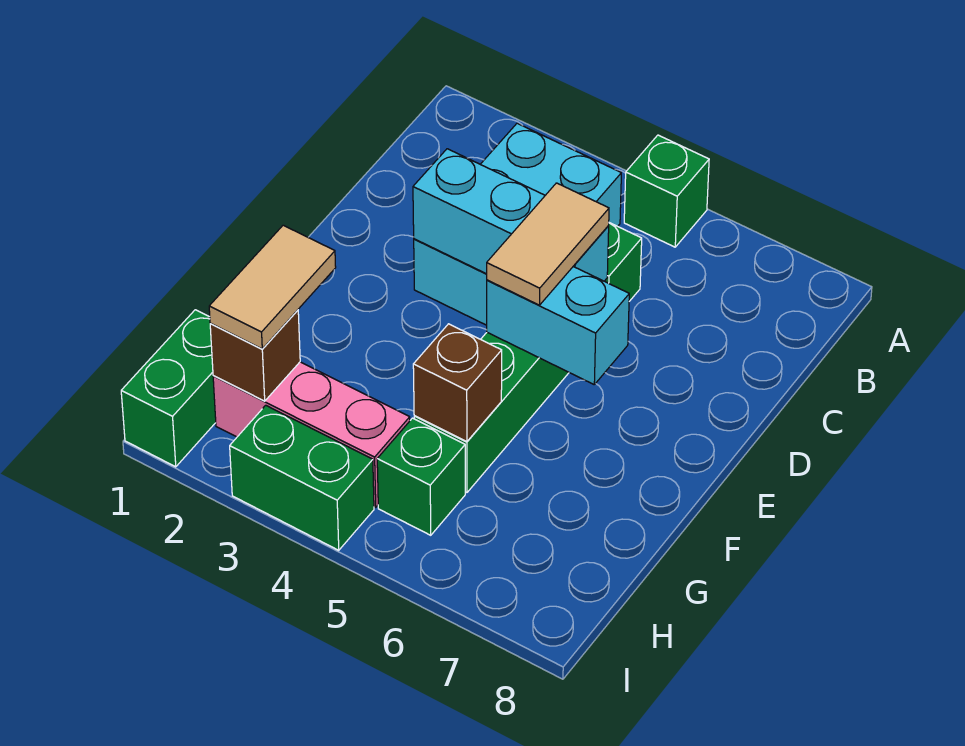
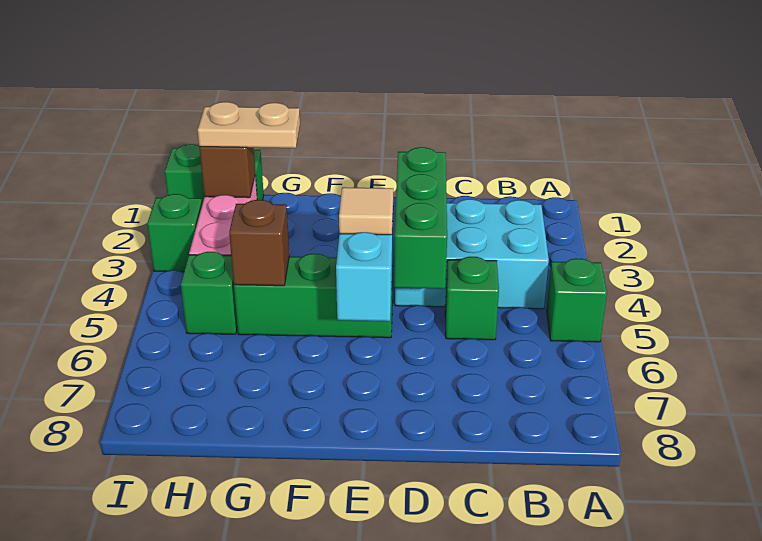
cyan brick D3:D5 level 2 -> green brick D3:D5 level 2
tan tile D5:E5 level 3 -> tan tile E5 level 3
tan tile G2:H2 level 3 -> tan plate G2:H2 level 3
green brick I3:I4 level 1 -> green brick I3 level 1

